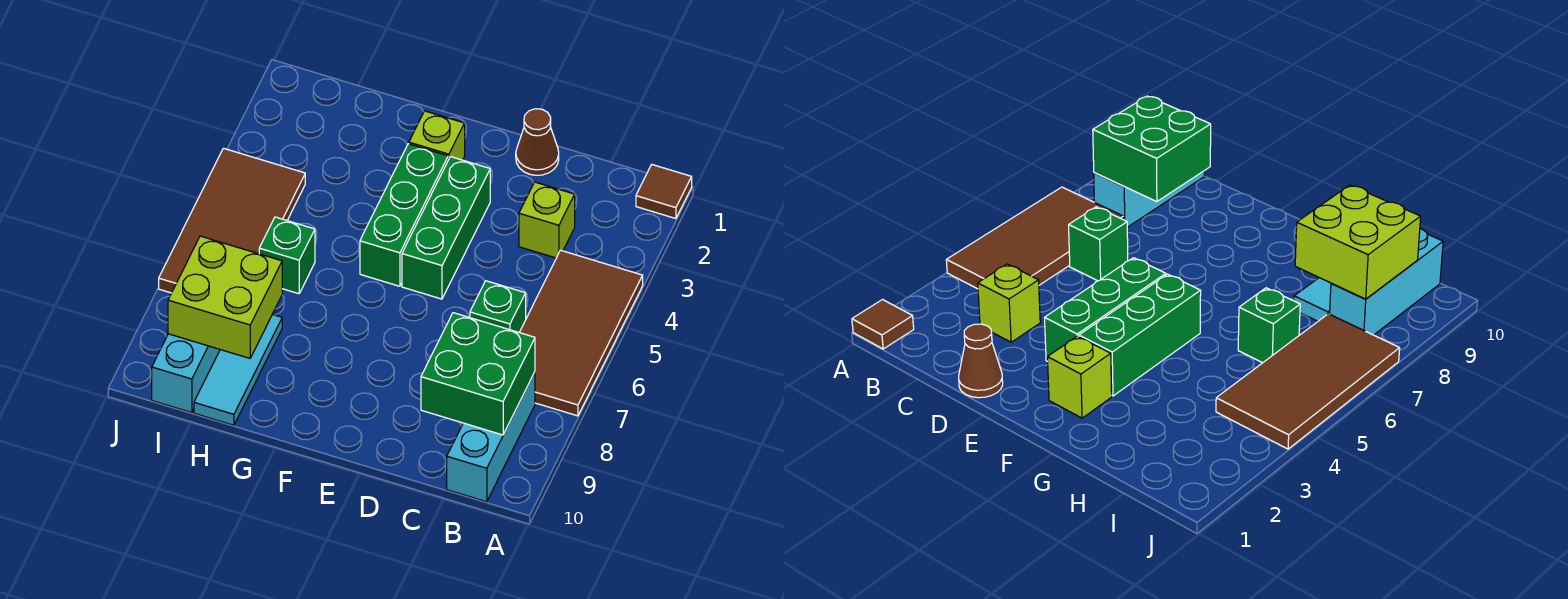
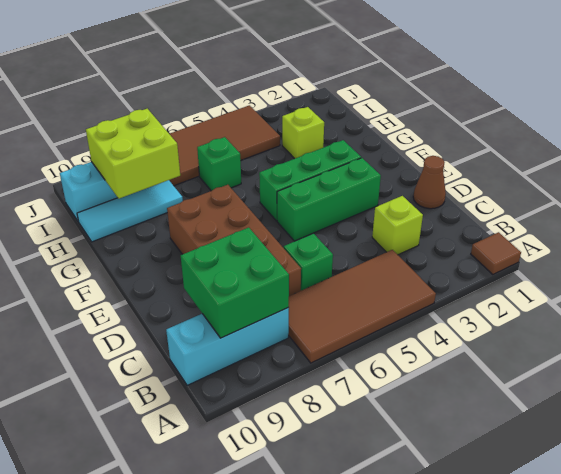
none -> brown brick C7:F8 level 1
lime brick F2 level 1 -> lime brick H3 level 1

